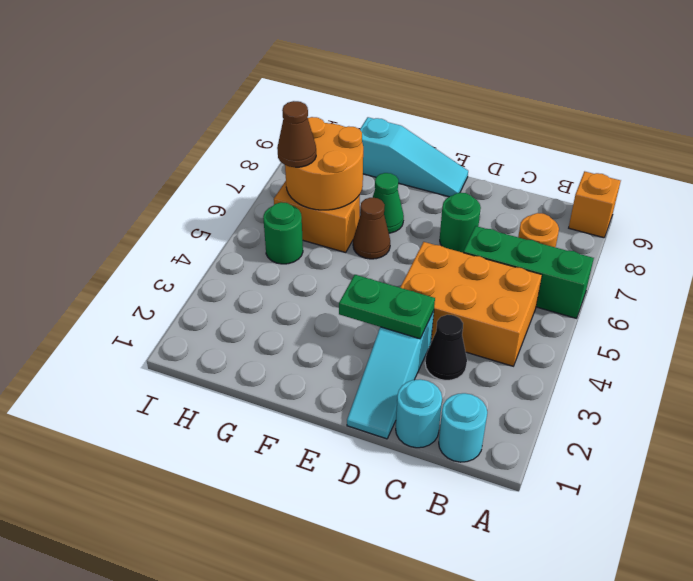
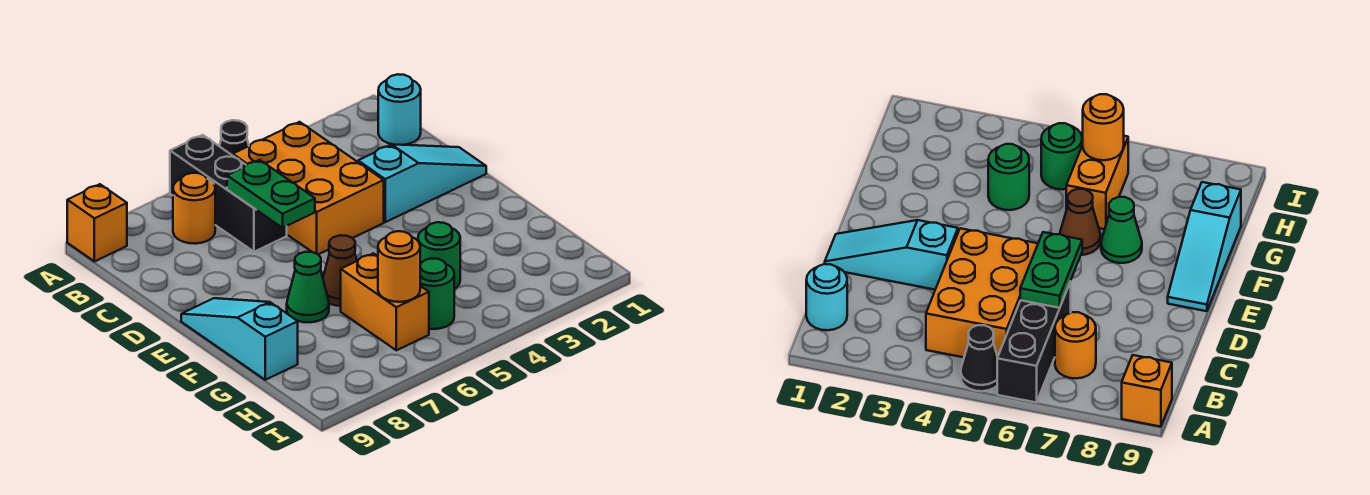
green brick A6:C6 level 1 -> black brick A6:C6 level 1
cyan round brick C1 level 1 -> none
black cone C3 level 1 -> black cone A5 level 1
green plate D3:E3 level 2 -> green plate C6:D6 level 2
green round brick D7 level 1 -> green round brick G4 level 1
orange round brick G6:H7 level 2 -> orange round brick H6 level 2
brown cone H6 level 3 -> none

